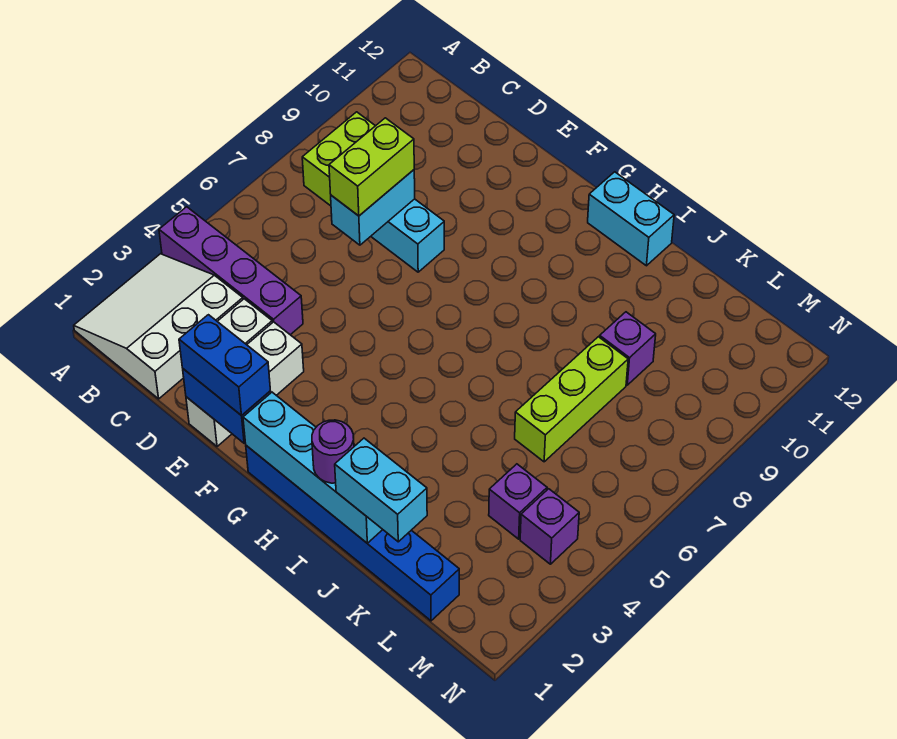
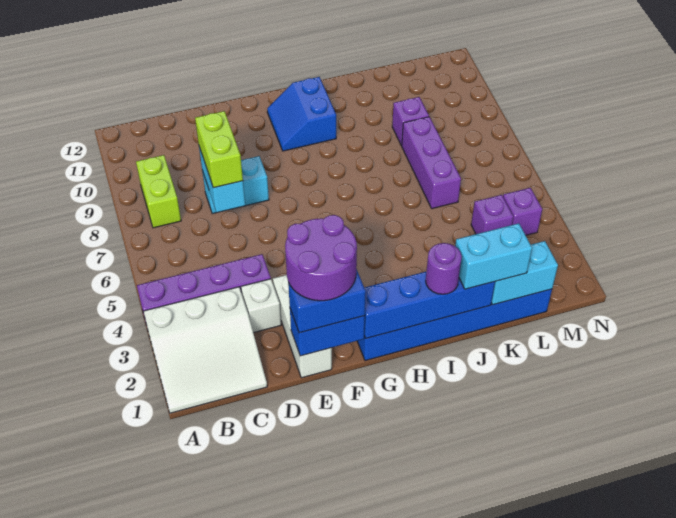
white slope A1:C3 level 1 top C -> white slope A1:C3 level 1 top 3
none -> purple round brick E1:F2 level 4
cyan brick G1:J1 level 2 -> blue brick G1:J1 level 2
none -> blue slope G10:H11 level 1 top H
cyan brick H12:I12 level 1 -> cyan brick K1:L1 level 2
lime brick K6:K8 level 1 -> purple brick K6:K8 level 1

